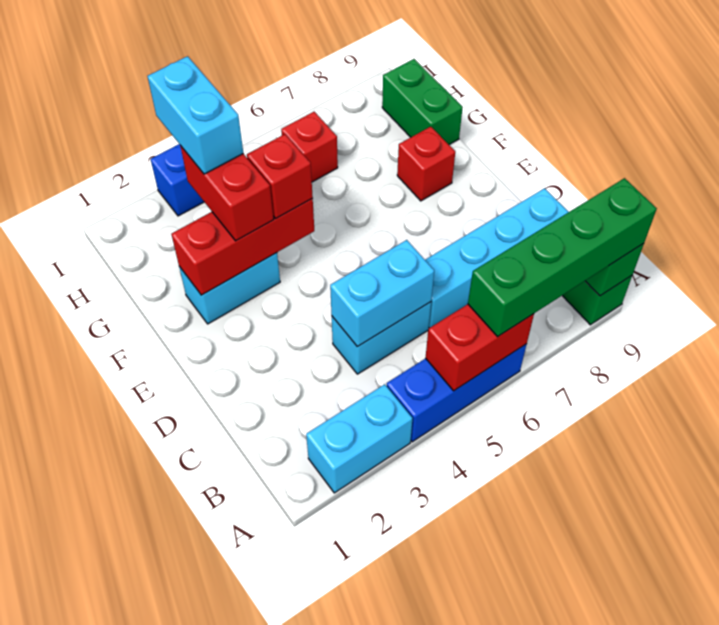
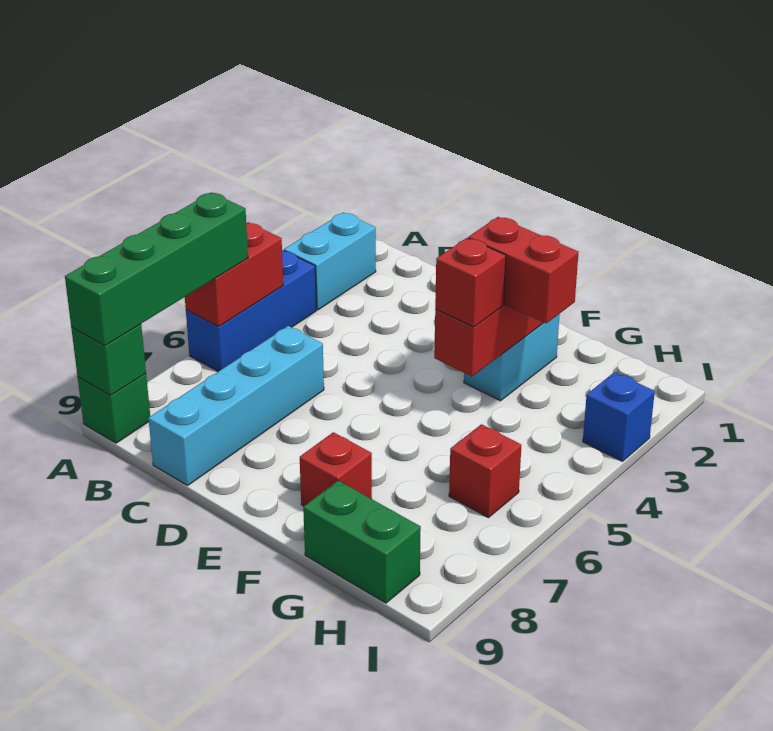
cyan brick C4:C5 level 1 -> none
cyan brick C4:C5 level 2 -> none
cyan brick G3:H3 level 4 -> none

